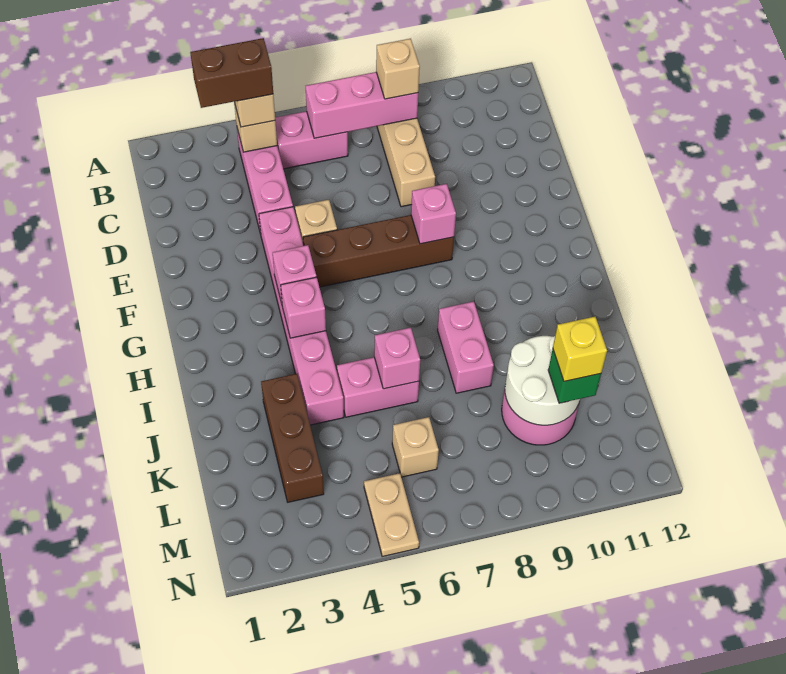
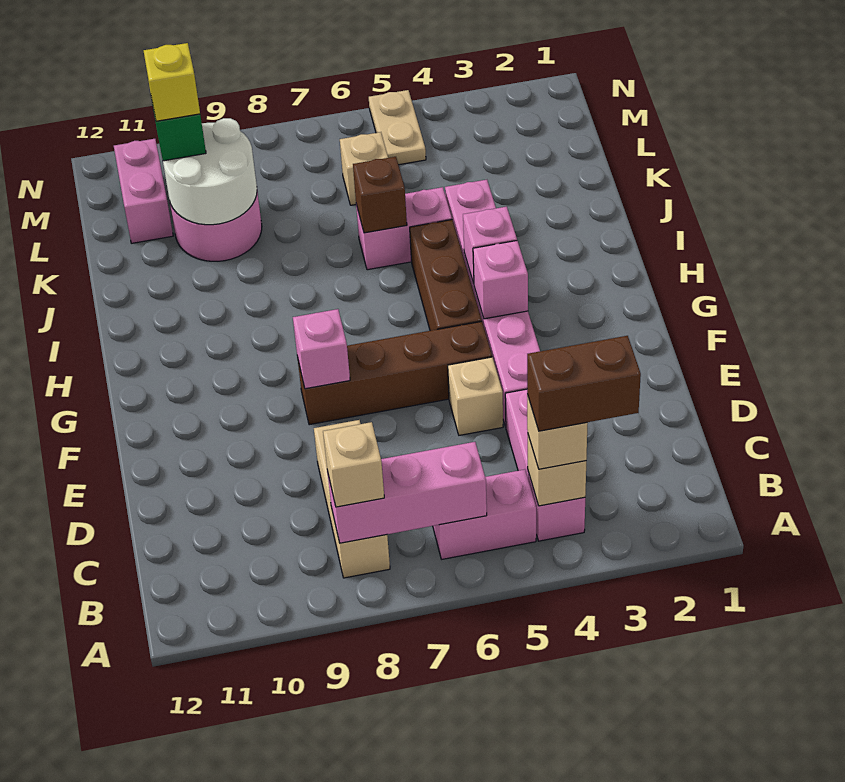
pink brick I8:J8 level 1 -> pink brick L11:M11 level 1
brown brick J3:L3 level 1 -> brown brick G5:I5 level 1
pink brick J6 level 2 -> brown brick J6 level 2

